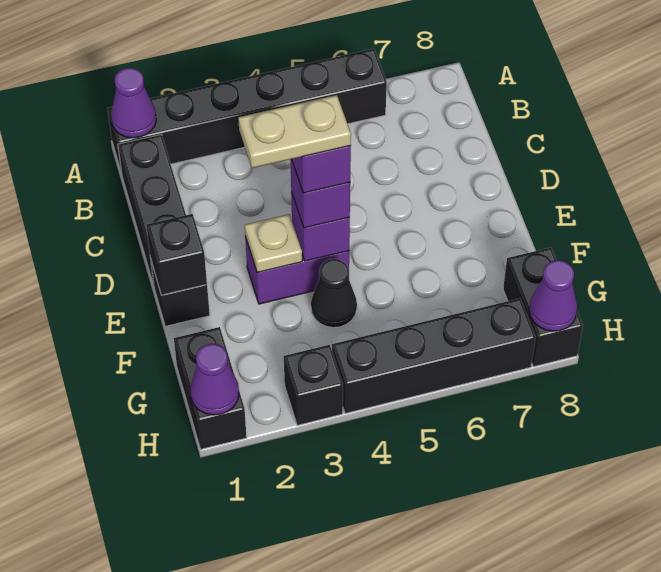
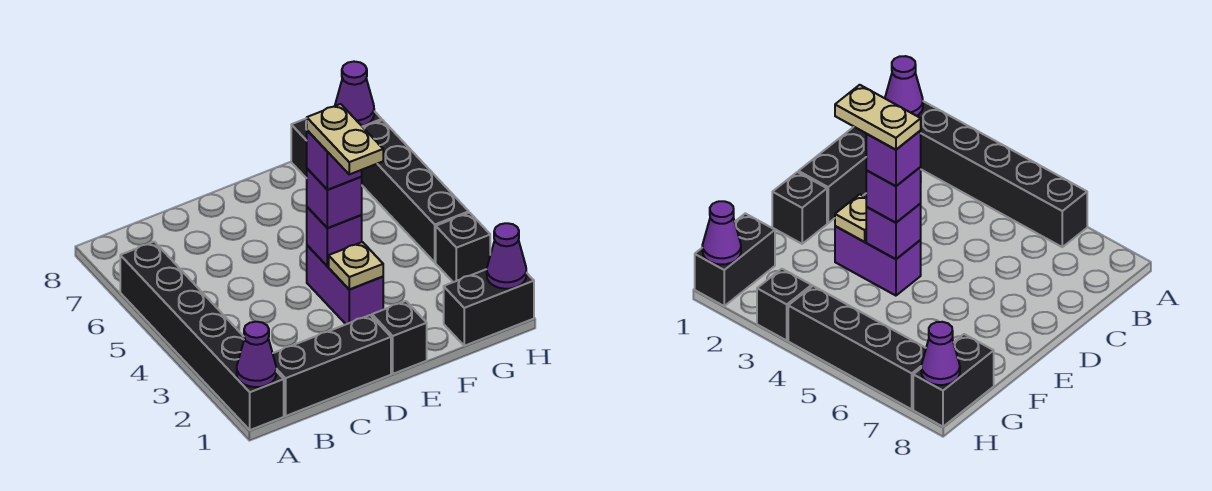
black brick E1 level 2 -> none
black cone F4 level 1 -> none

